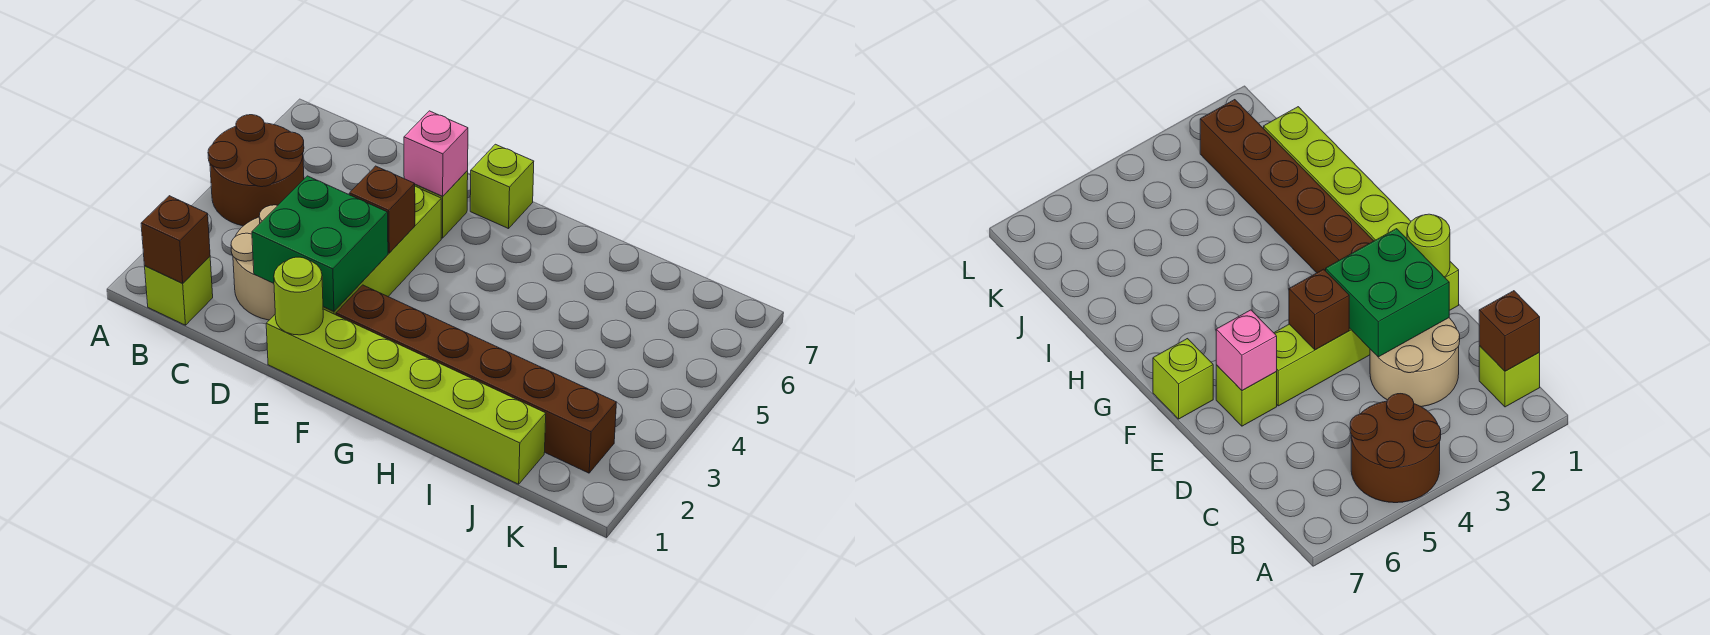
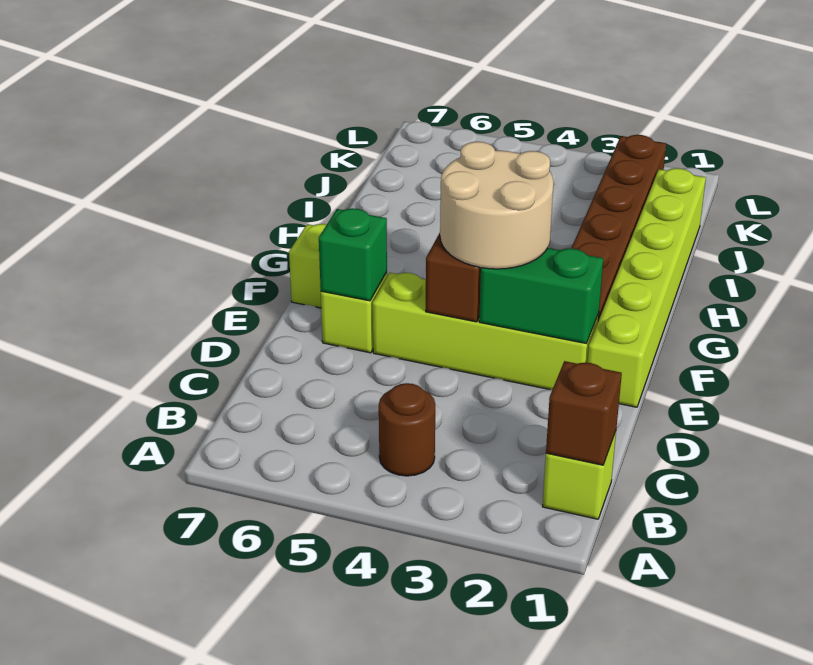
brown round brick A4:B5 level 1 -> brown round brick B4 level 1
tan round brick C2:D3 level 1 -> tan round brick E3:F4 level 3
green brick D2:E3 level 2 -> green brick E2:E3 level 2
lime round brick E1 level 2 -> none
pink brick E6 level 2 -> green brick E6 level 2

